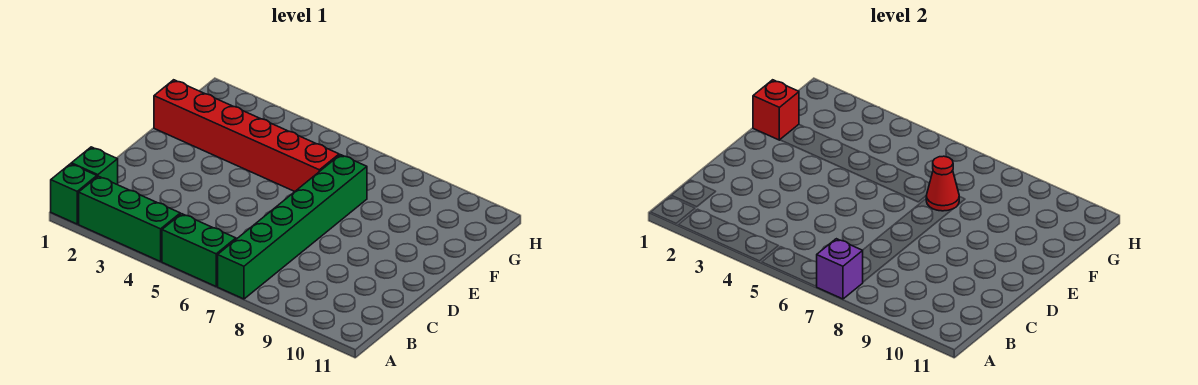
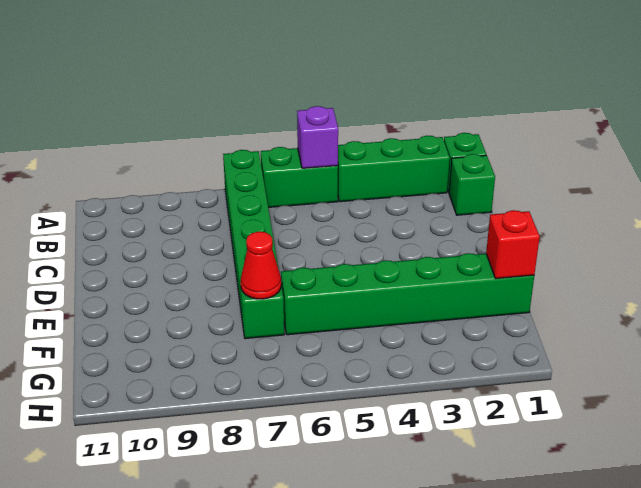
purple brick A7 level 2 -> purple brick A5 level 2
red brick F1:F6 level 1 -> green brick F1:F6 level 1

